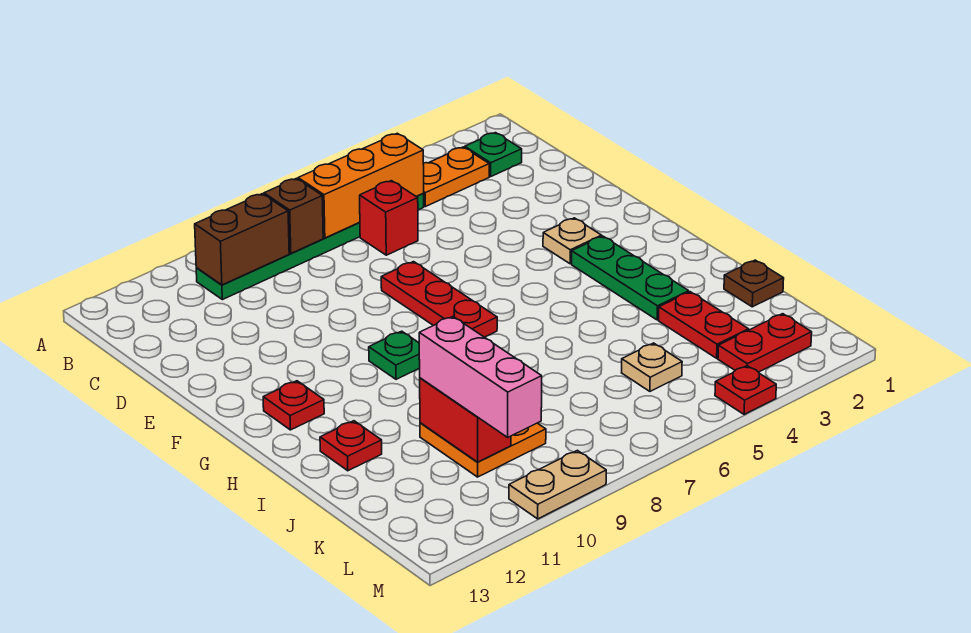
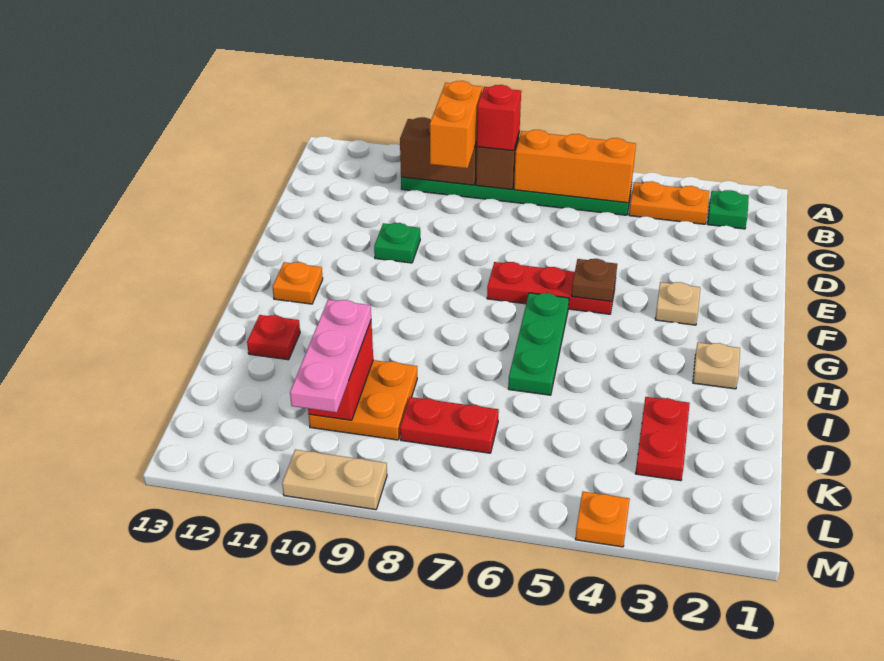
none -> orange brick B9:C9 level 3
red brick C6 level 1 -> red brick B8 level 3
red plate E7:G7 level 1 -> red plate F5:F7 level 1
green plate G3:I3 level 1 -> green plate G6:I6 level 1
green plate G9 level 1 -> green plate E10 level 1
red plate G12 level 1 -> orange plate G12 level 1
brown plate J1 level 1 -> brown plate F5 level 2
pink brick J10:L10 level 3 -> pink plate J10:L10 level 3
tan plate K5 level 1 -> tan plate H2 level 1
red plate L2:L3 level 1 -> red plate K7:K8 level 1
red plate M4 level 1 -> orange plate M4 level 1

